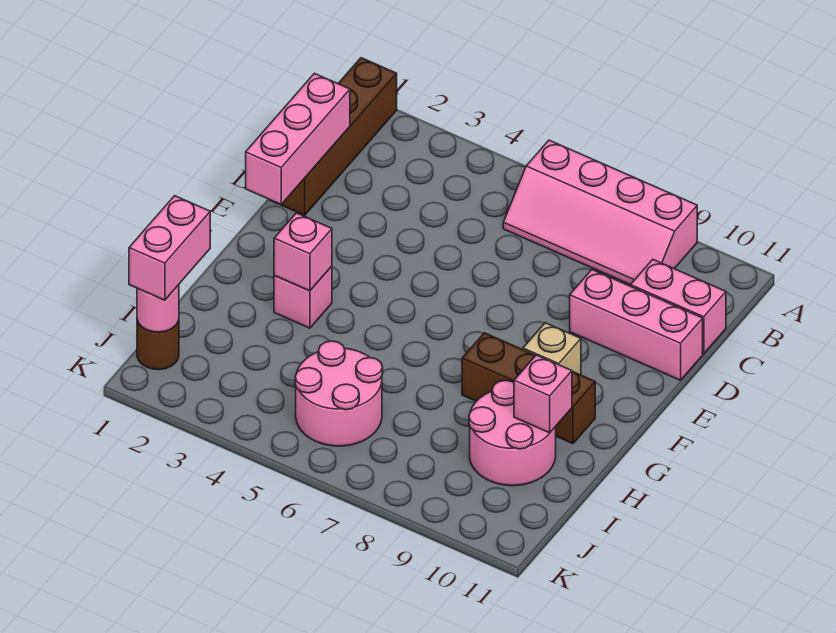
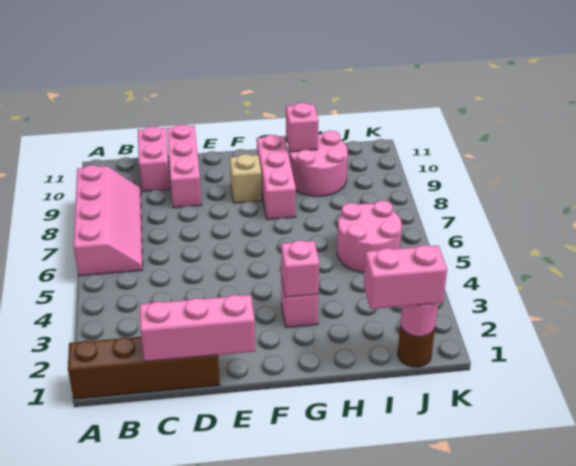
brown brick G8:G10 level 1 -> pink brick G8:G10 level 1

